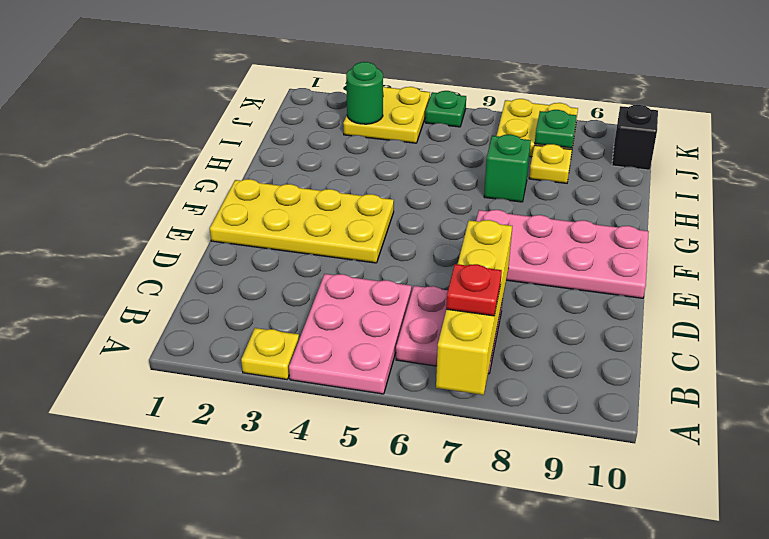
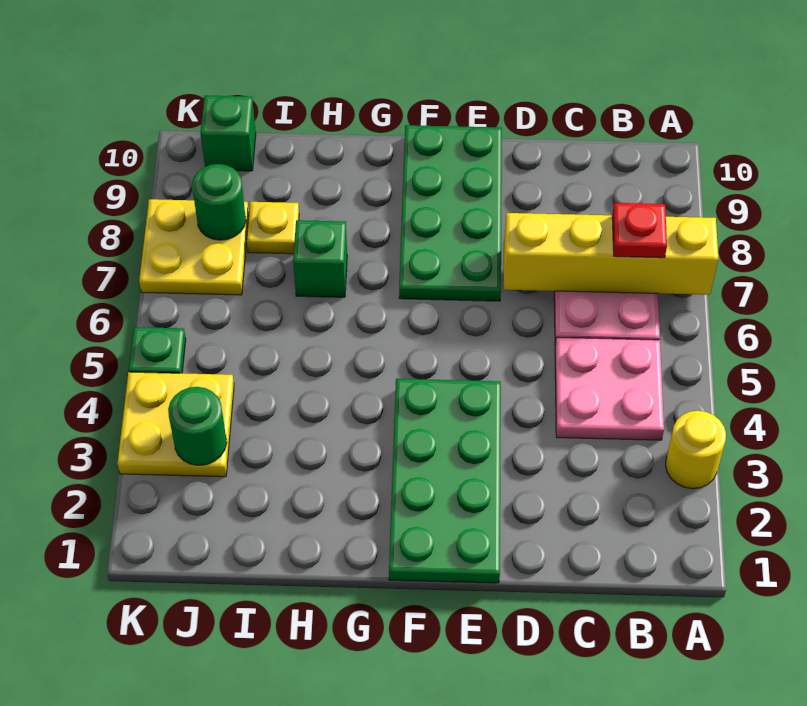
yellow plate A3 level 1 -> yellow round brick A3 level 1
pink plate A4:C5 level 1 -> pink plate B4:C5 level 1
yellow plate E1:F4 level 1 -> green plate E1:F4 level 1
pink plate E7:F10 level 1 -> green plate E7:F10 level 1
green plate J8 level 2 -> green round brick J8 level 2
black brick J10 level 1 -> green brick J10 level 1

